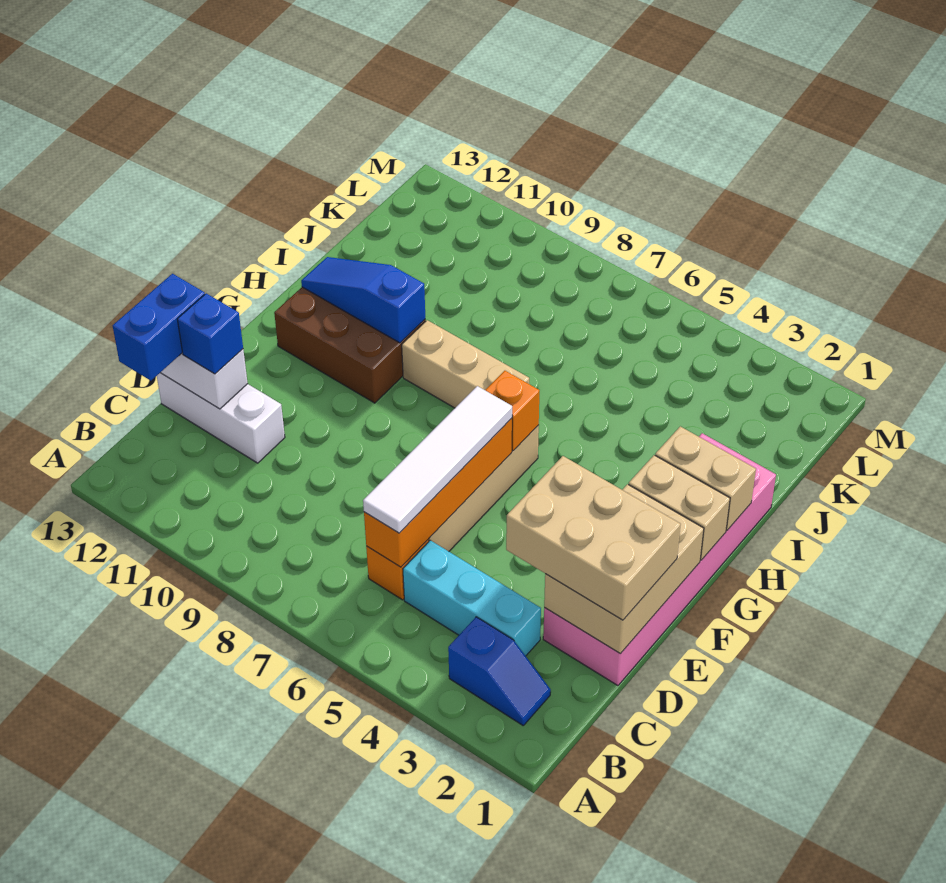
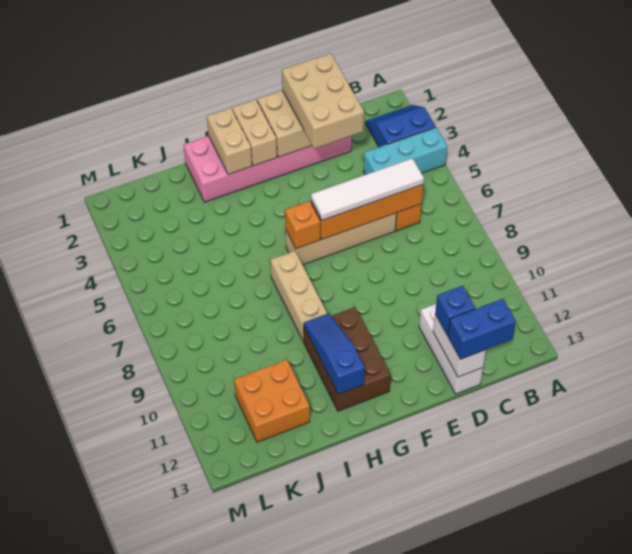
blue slope B2:B3 level 1 top 3 -> blue slope A2:B3 level 1 top 3
cyan brick C3:C5 level 1 -> cyan brick A4:C4 level 1
blue slope H10:H12 level 2 top 10 -> blue slope H10:H12 level 2 top 12
none -> orange brick J11:K12 level 1

